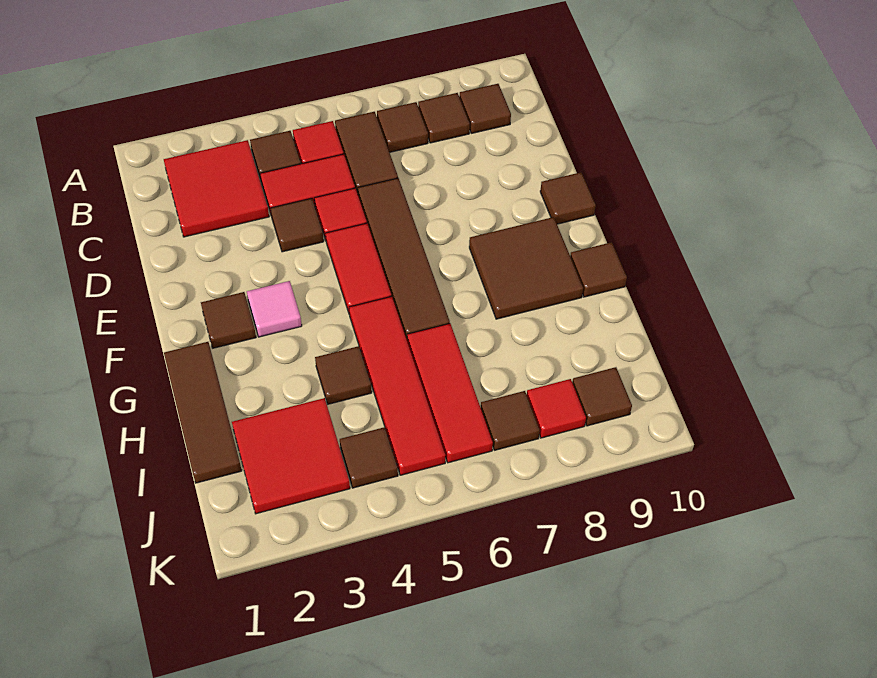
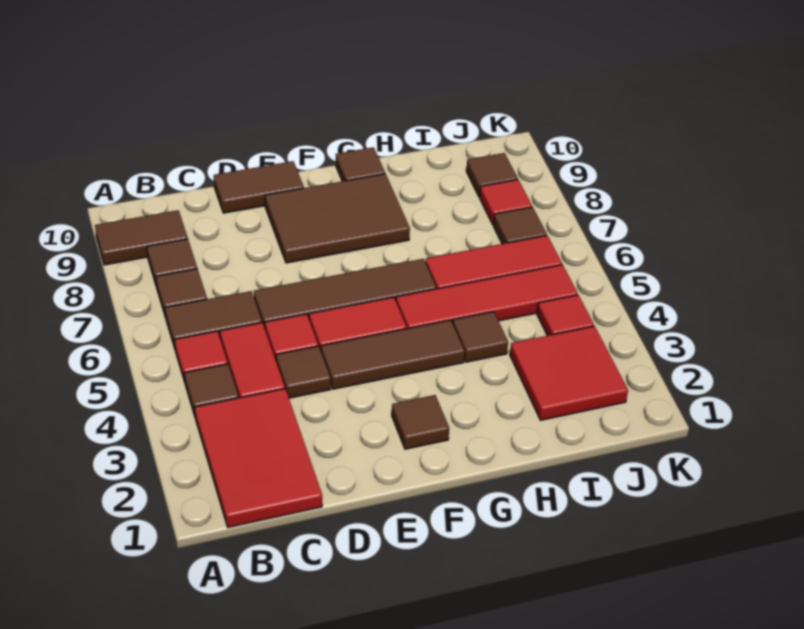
red tile B2:C3 level 1 -> red tile B1:C3 level 1
brown tile B9 level 1 -> brown tile A9:B9 level 1
brown tile E10 level 1 -> brown tile D10:E10 level 1
pink tile F3 level 1 -> none
brown tile F8:G9 level 1 -> brown tile E8:G9 level 1
brown tile G1:I1 level 1 -> brown tile E4:G4 level 1
brown tile J4 level 1 -> red tile J4 level 1

